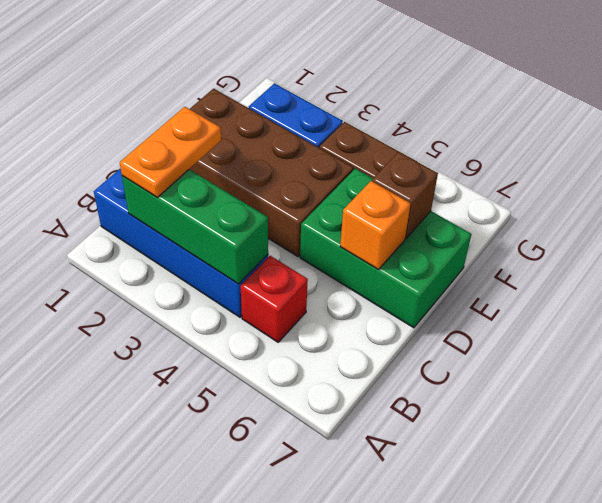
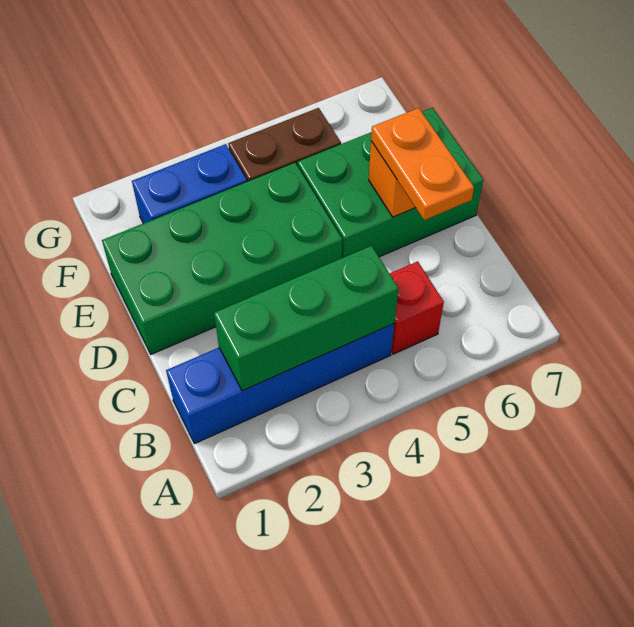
orange plate B2:C2 level 3 -> orange plate C6:D6 level 3
brown brick D1:E4 level 1 -> green brick D1:E4 level 1
brown brick E6 level 2 -> none

